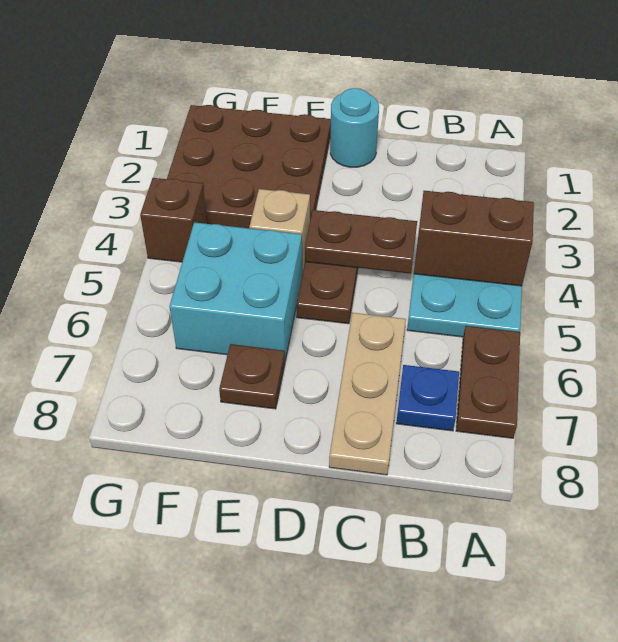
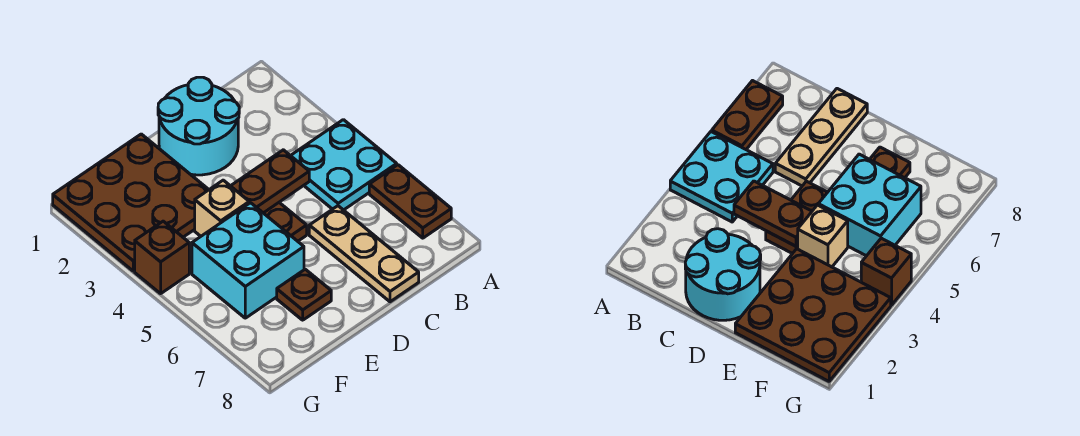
brown brick A4:B4 level 2 -> none
blue plate B7 level 1 -> none
cyan round brick D1 level 1 -> cyan round brick C1:D2 level 1

